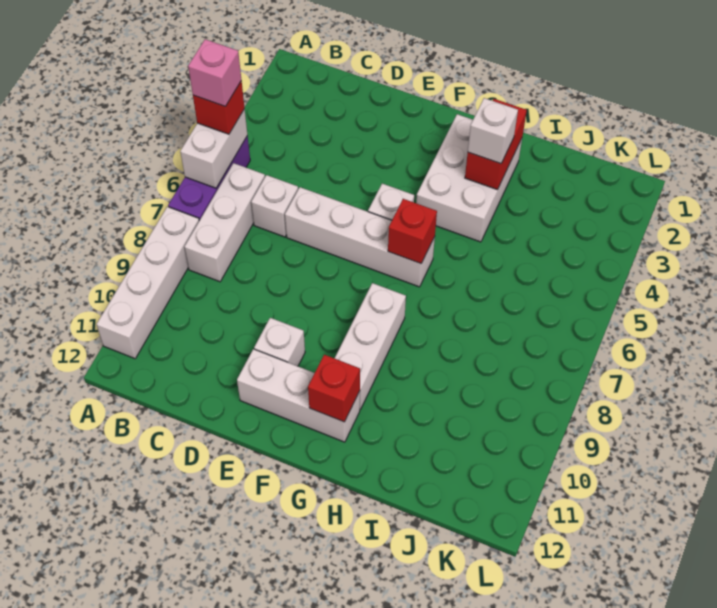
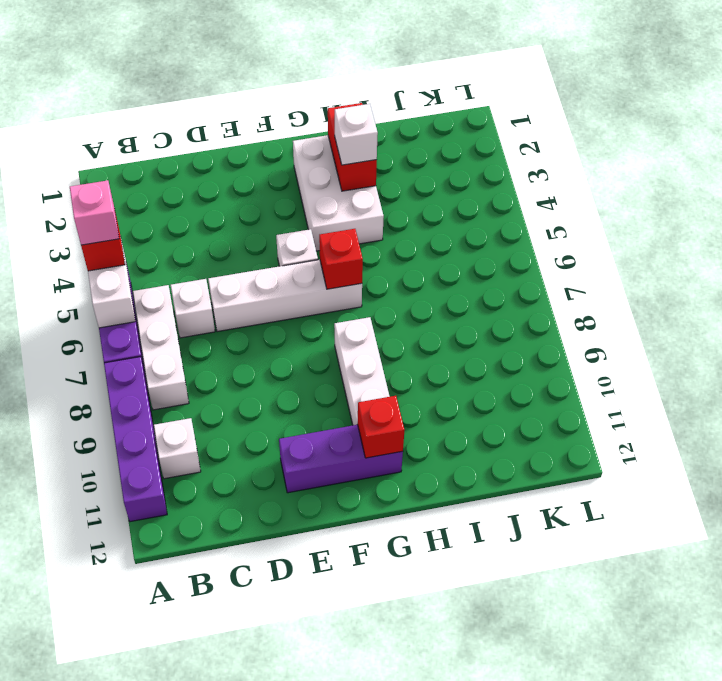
white brick A8:A11 level 1 -> purple brick A8:A11 level 1
white brick E10 level 1 -> white brick B10 level 1
white brick E11:G11 level 1 -> purple brick E11:G11 level 1

